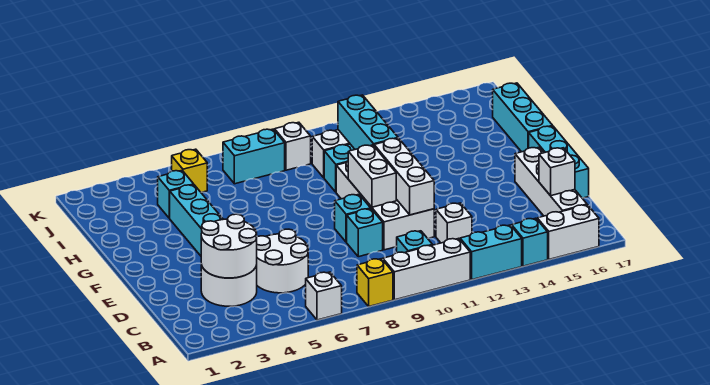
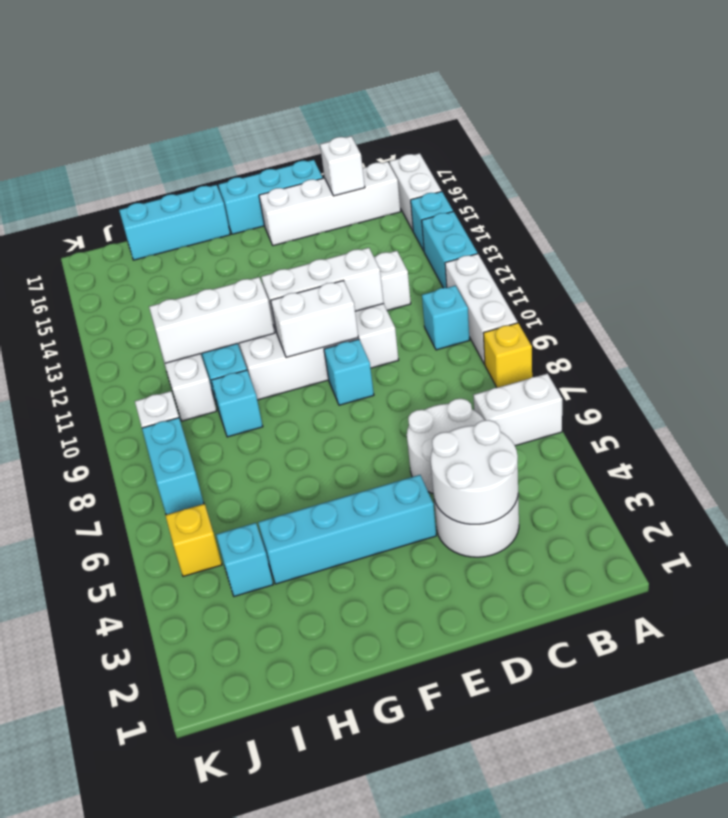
white brick A6 level 1 -> white brick A6:B6 level 1
cyan brick D9 level 1 -> cyan brick H9 level 1
cyan brick G11:I11 level 2 -> white brick G11:I11 level 2

